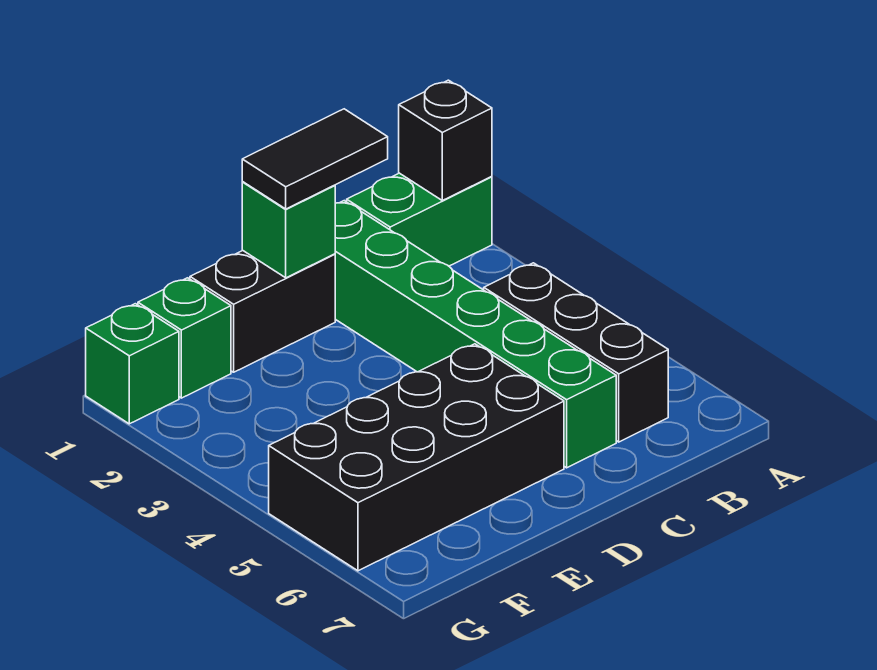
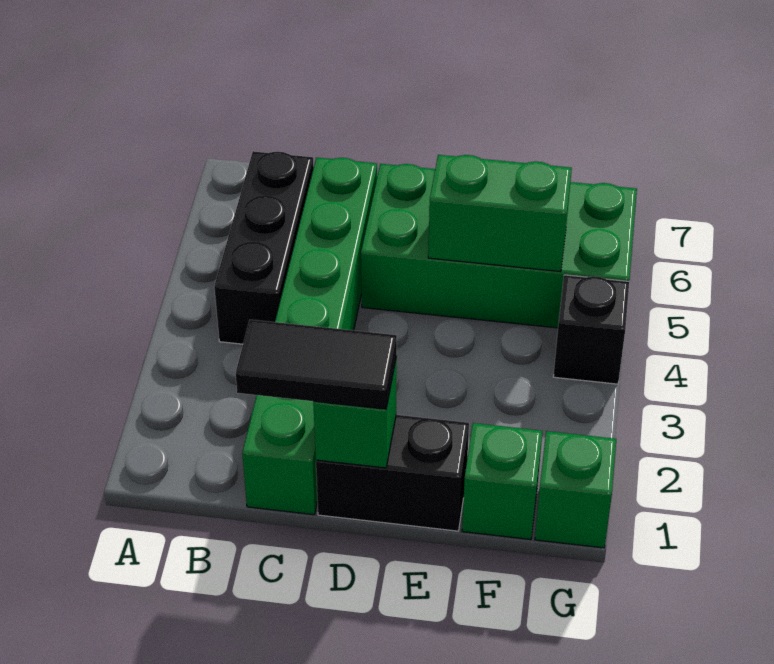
green brick A1:B1 level 1 -> green brick E5:F5 level 2
black brick A1 level 2 -> black brick G4 level 1
black brick D5:G6 level 1 -> green brick D5:G6 level 1

